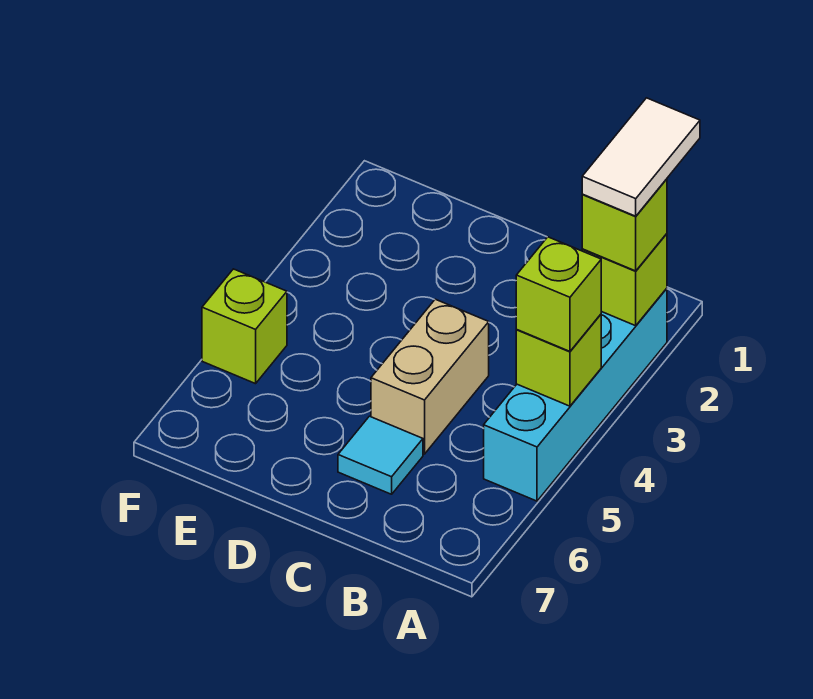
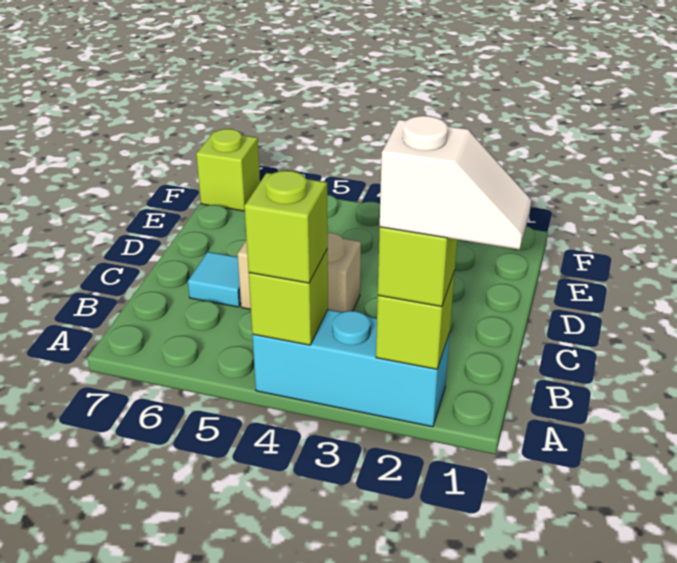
white tile A1:A2 level 4 -> white slope A1:A2 level 4 top 2
cyan brick A2:A5 level 1 -> cyan brick A2:A4 level 1
lime brick F5 level 1 -> lime brick F7 level 1

